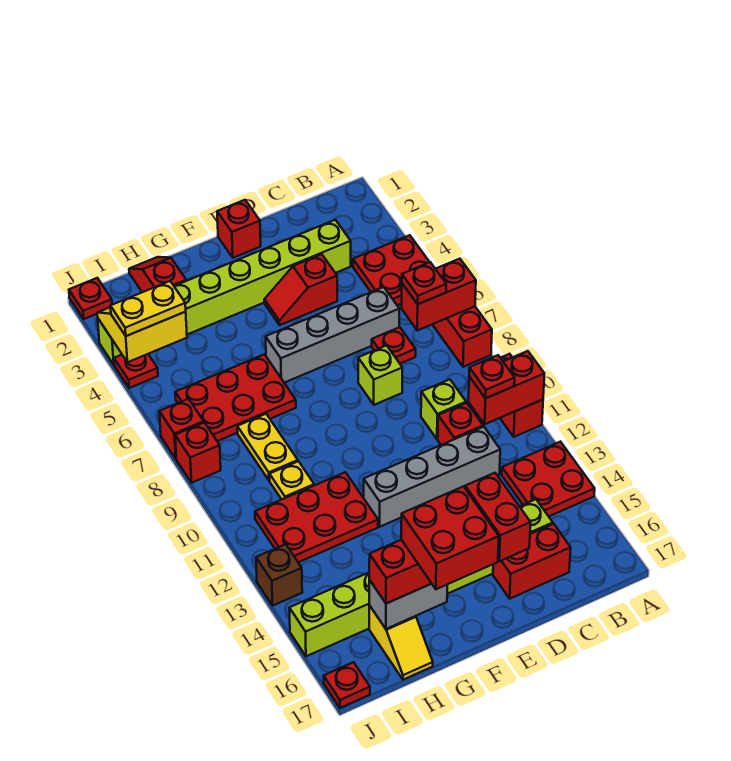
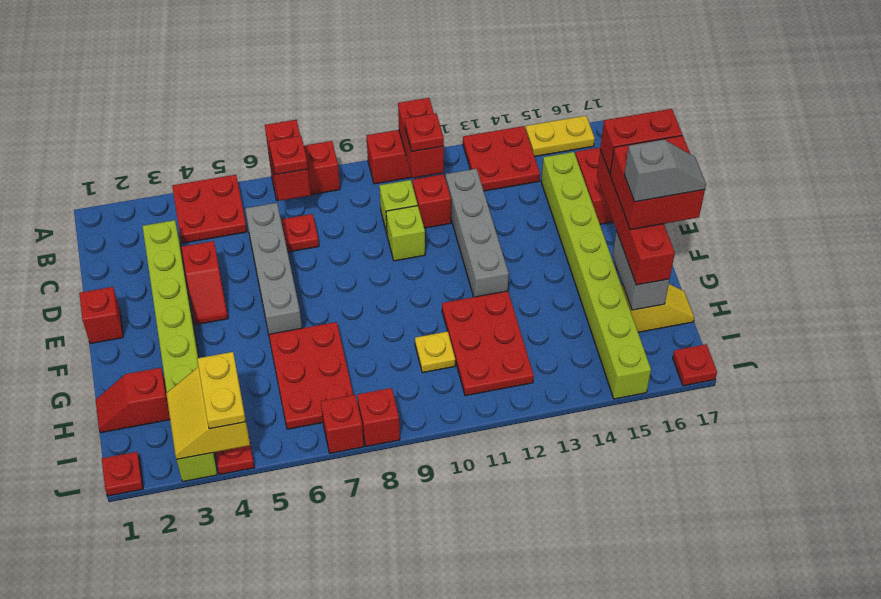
lime brick D8 level 1 -> lime brick D10 level 1
none -> grey slope G16:G17 level 5 top 16
yellow plate H8:H9 level 1 -> yellow plate A15:A16 level 1
brown brick J13 level 1 -> none

